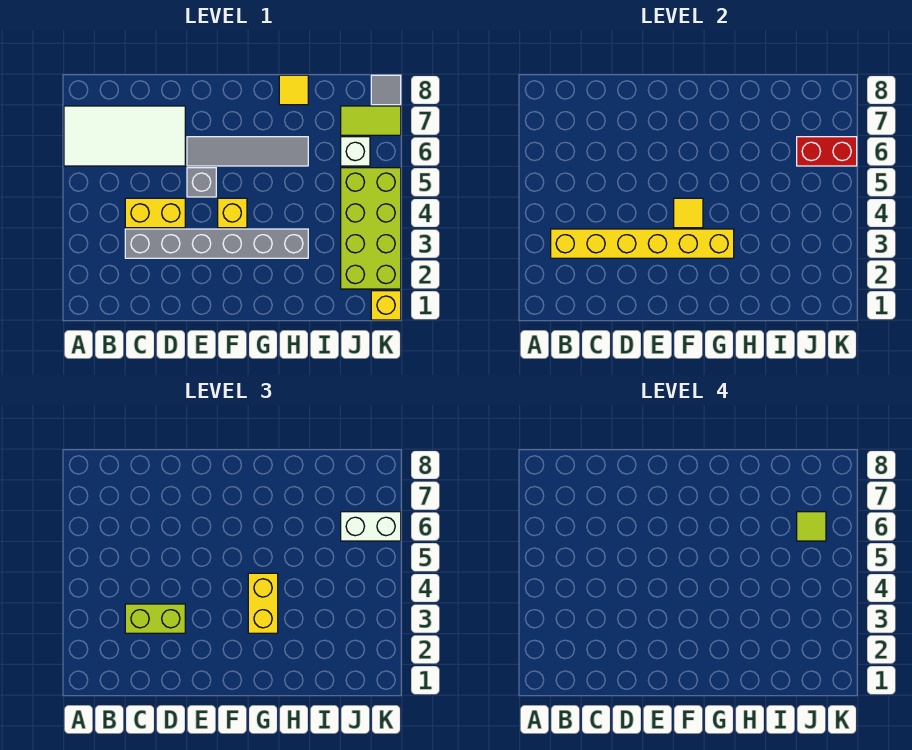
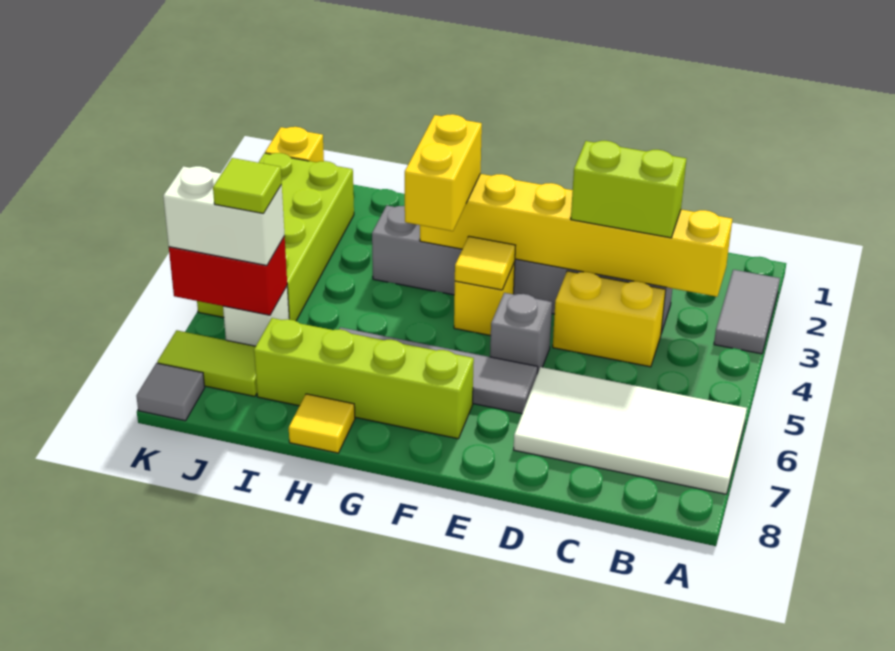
none -> grey tile A2:A3 level 1
none -> lime brick F7:I7 level 1

